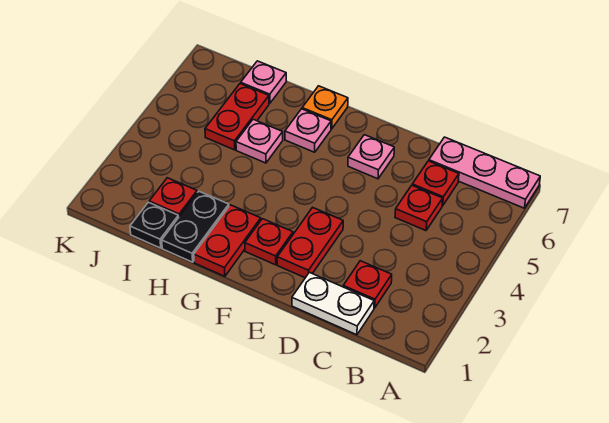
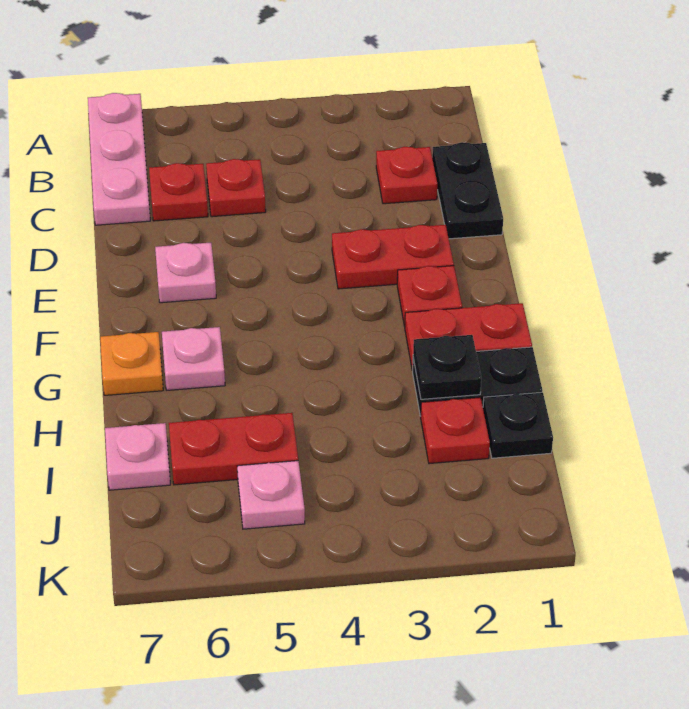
white plate C1:D1 level 1 -> black plate C1:D1 level 1
none -> black plate H2 level 2
pink plate H5 level 1 -> pink plate J5 level 1

